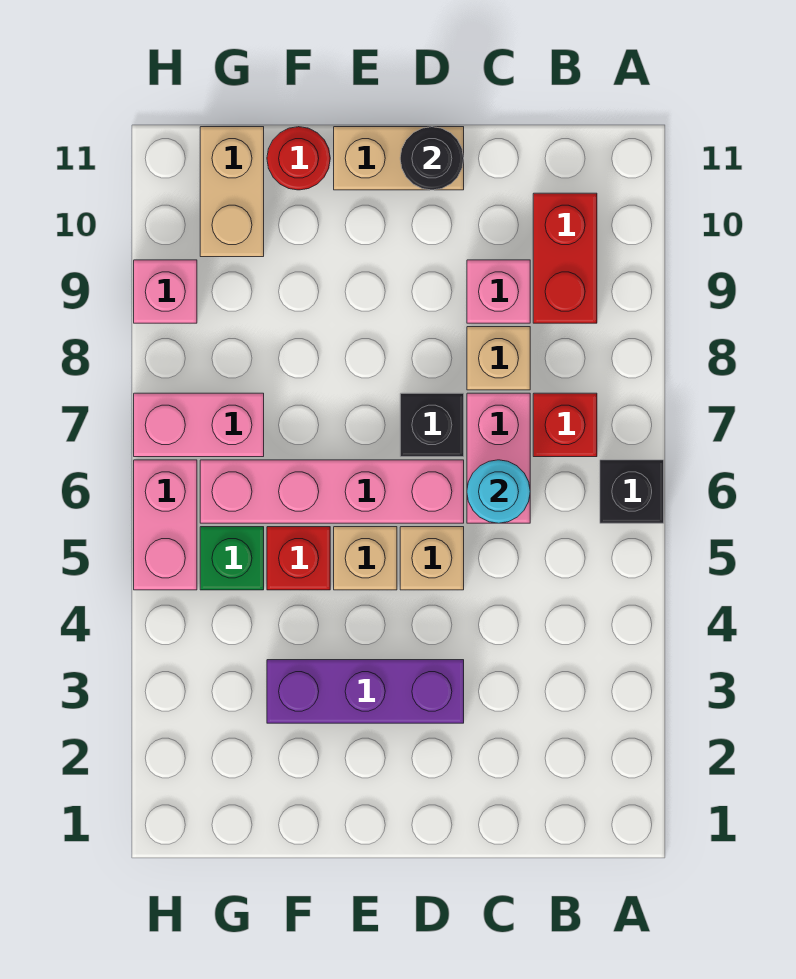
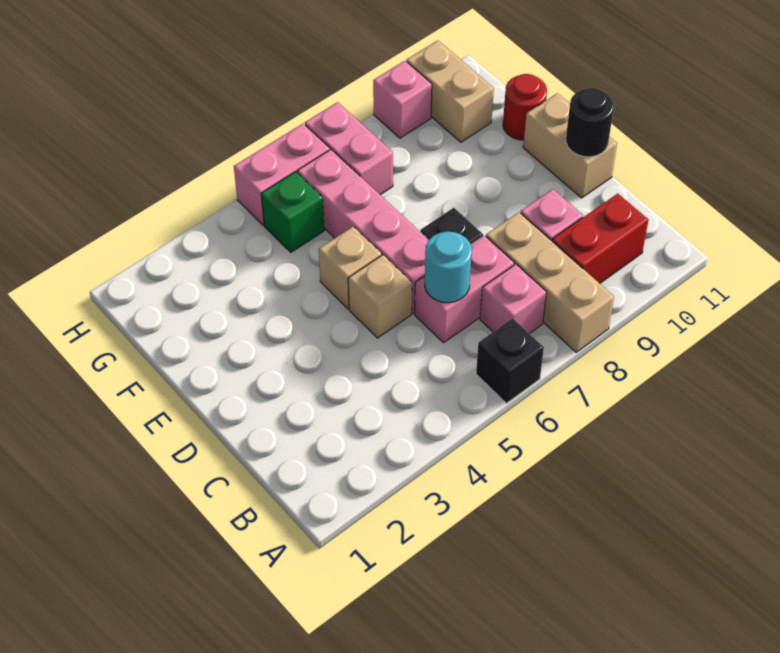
red brick B7 level 1 -> pink brick B7 level 1
tan brick C8 level 1 -> tan brick A8:C8 level 1
purple brick D3:F3 level 1 -> none
red brick F5 level 1 -> none
tan brick G10:G11 level 1 -> tan brick G10:H10 level 1

